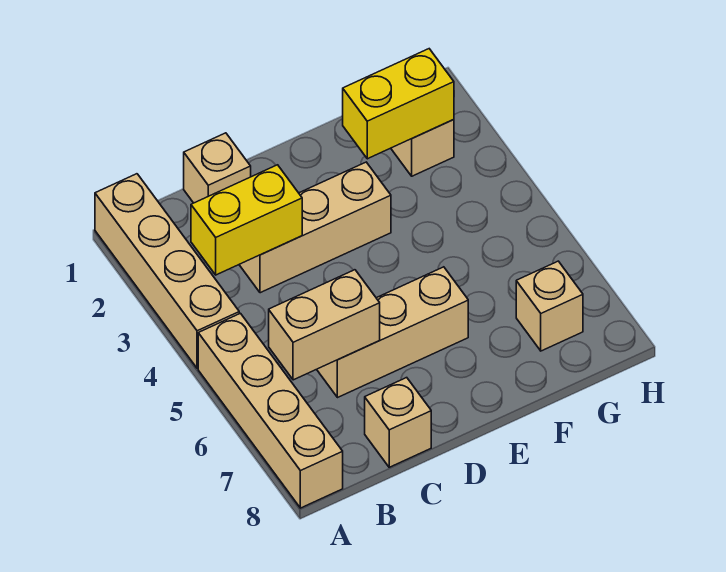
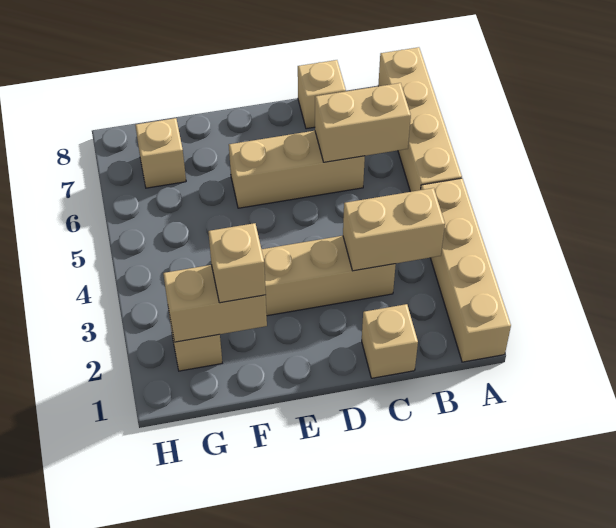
yellow brick B3:C3 level 2 -> tan brick B3:C3 level 2
yellow brick F2:G2 level 2 -> tan brick F2:G2 level 2
none -> tan brick F2 level 3

